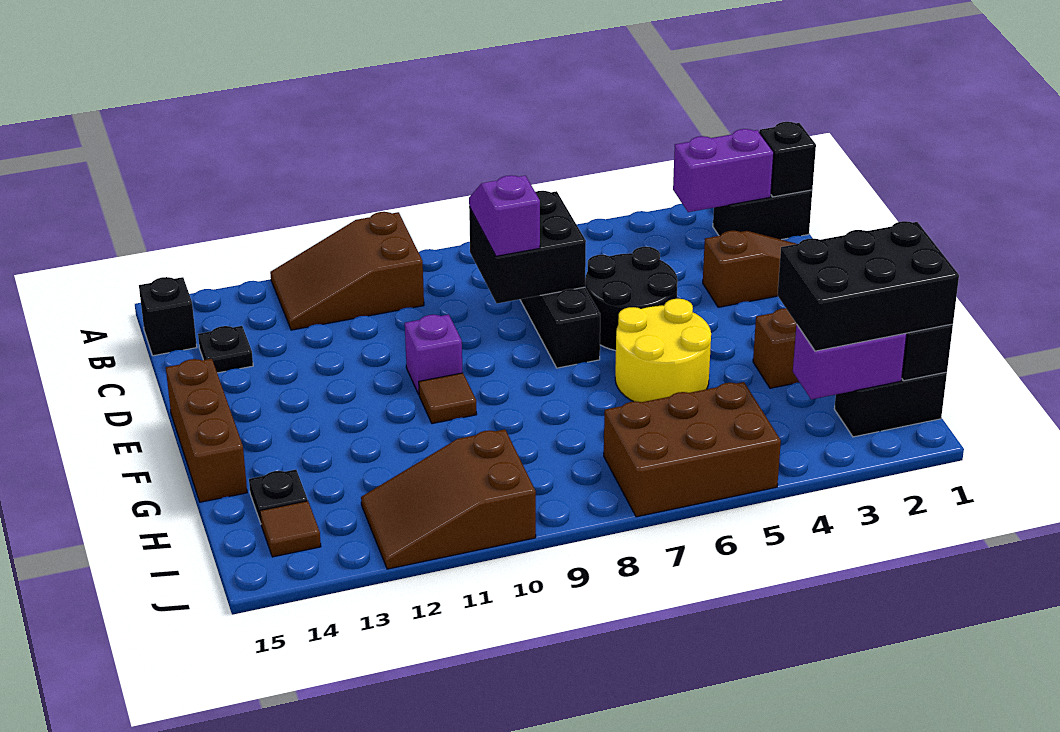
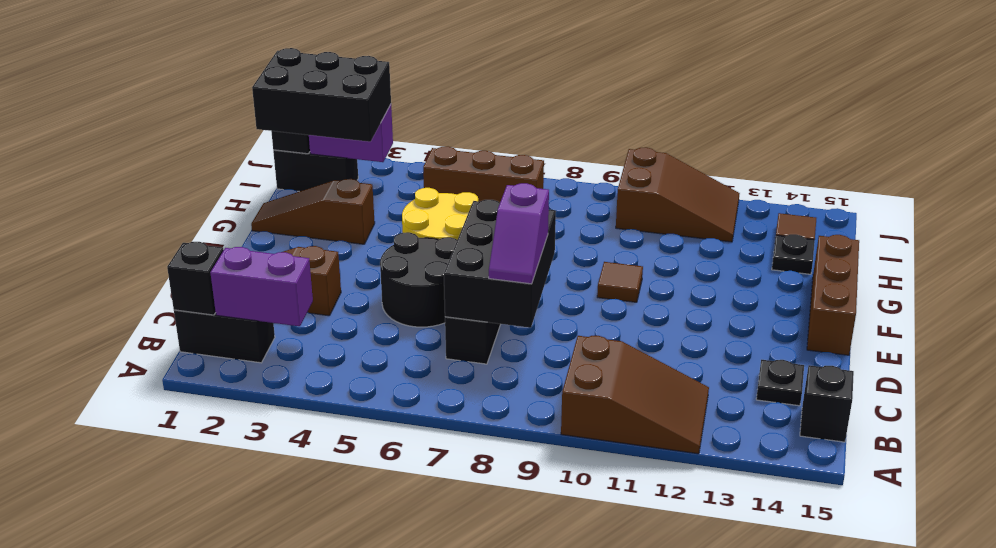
black brick C7:D8 level 2 -> black brick C7:E8 level 2
purple brick E10 level 1 -> none
brown brick I5:J7 level 1 -> brown brick I5:I7 level 1

